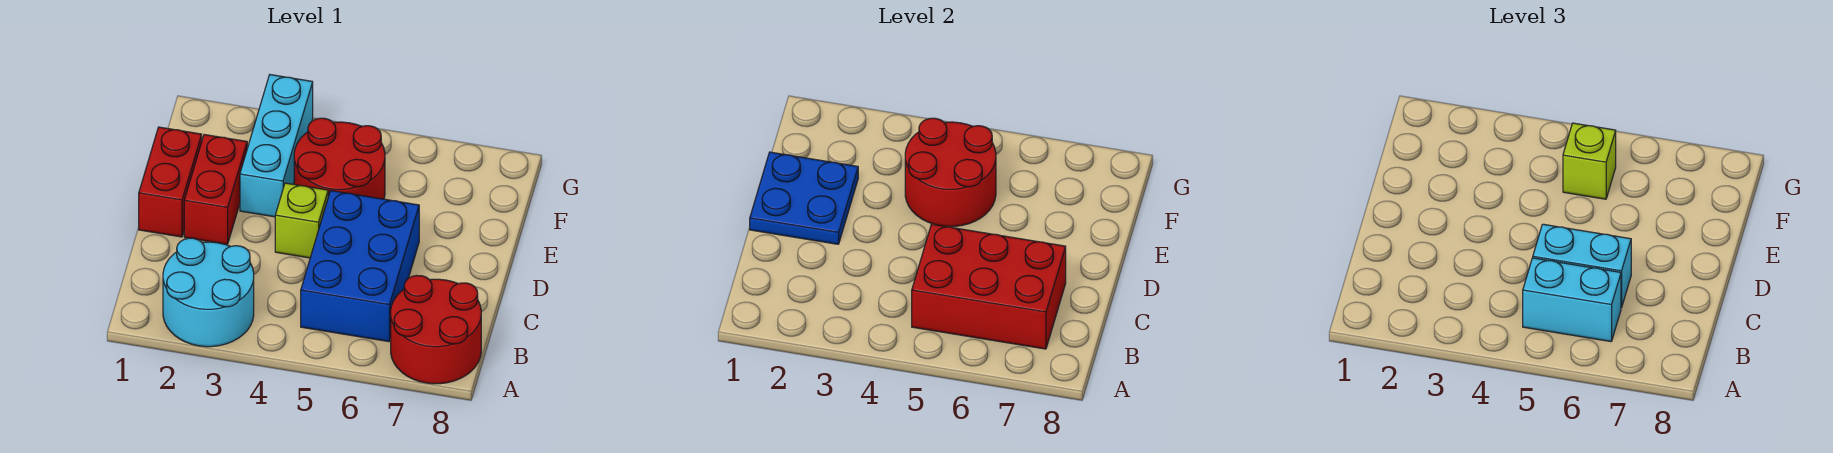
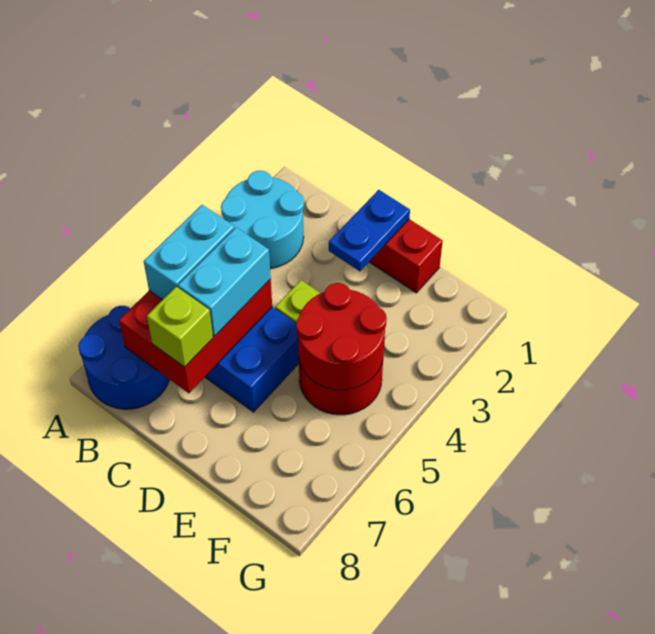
red round brick A7:B8 level 1 -> blue round brick A7:B8 level 1
blue plate D1:E2 level 2 -> blue plate D1:D2 level 2
red brick D2:E2 level 1 -> none
cyan brick E3:G3 level 1 -> none
lime brick F5 level 3 -> lime brick C7 level 3

